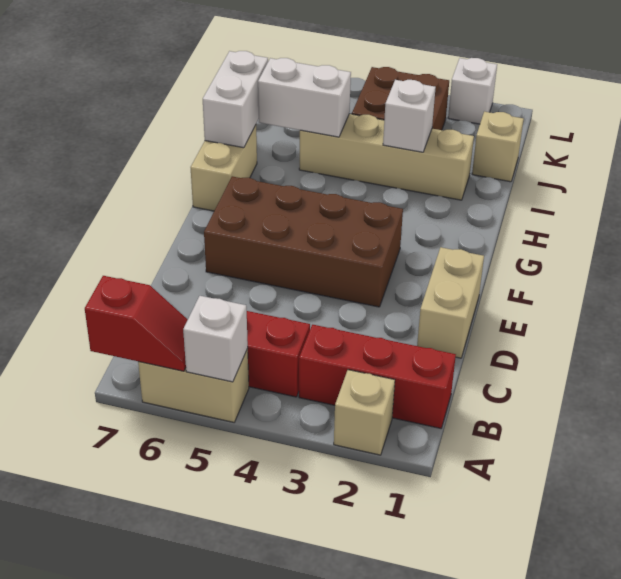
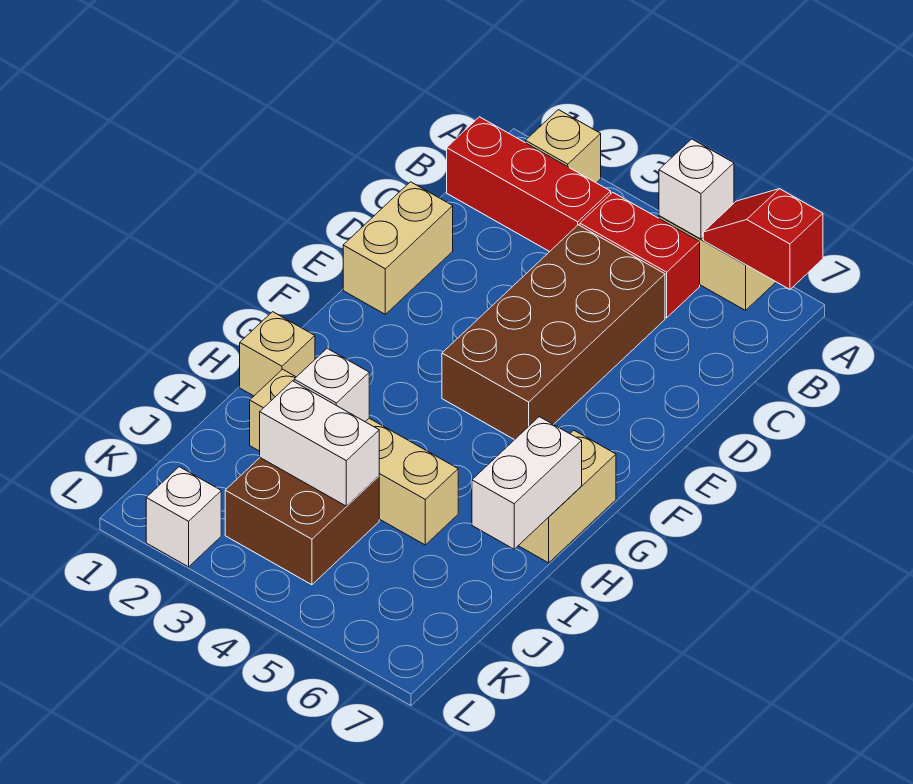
brown brick E3:F6 level 1 -> brown brick C4:F5 level 1
white brick I5:I6 level 2 -> white brick J3:J4 level 2
tan brick J1 level 1 -> tan brick H1 level 1

